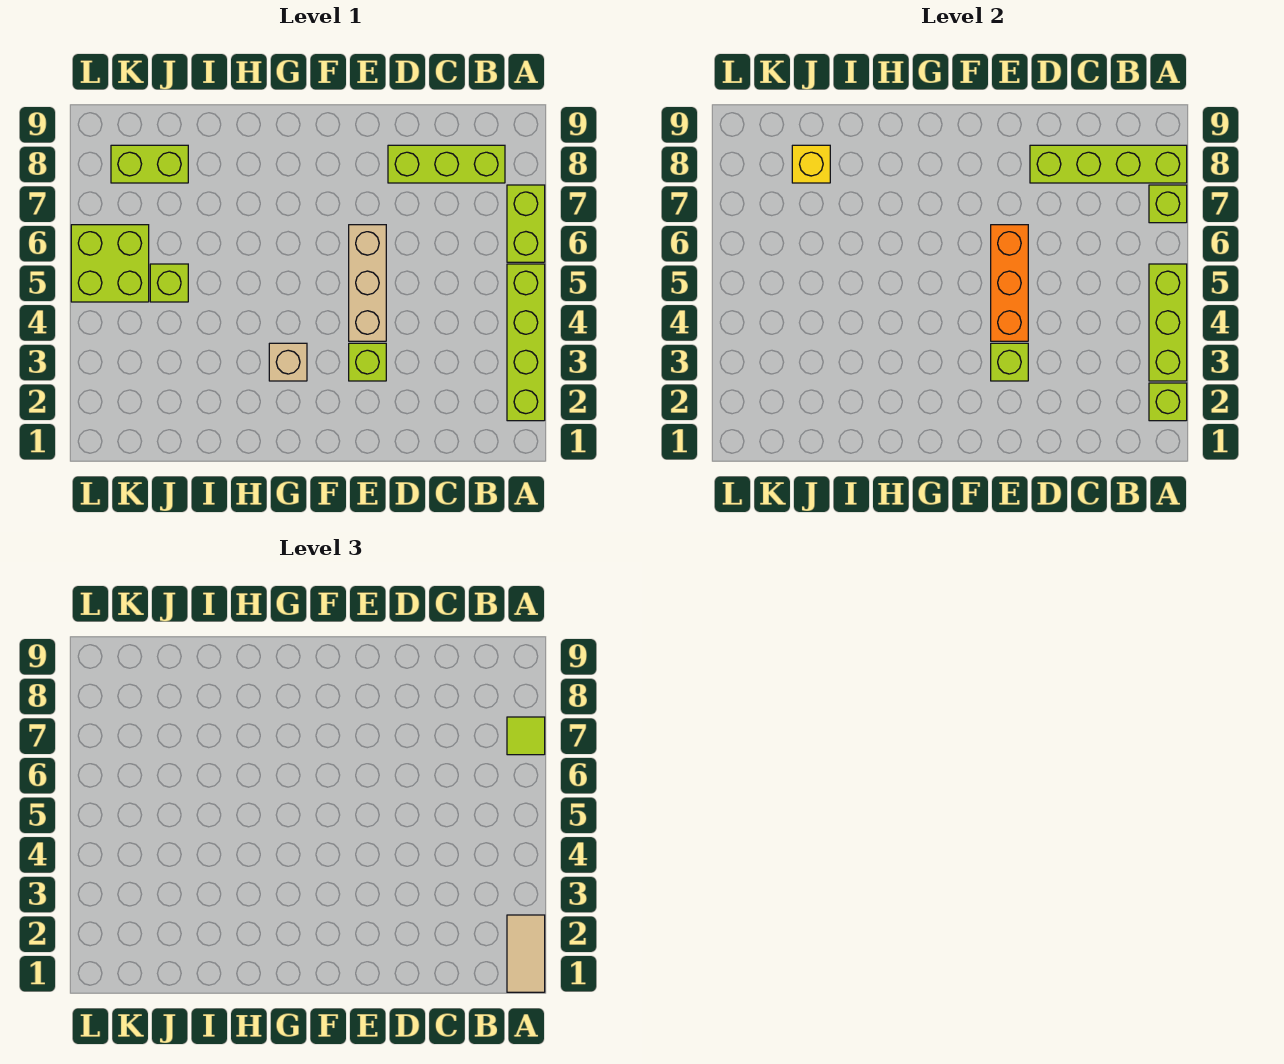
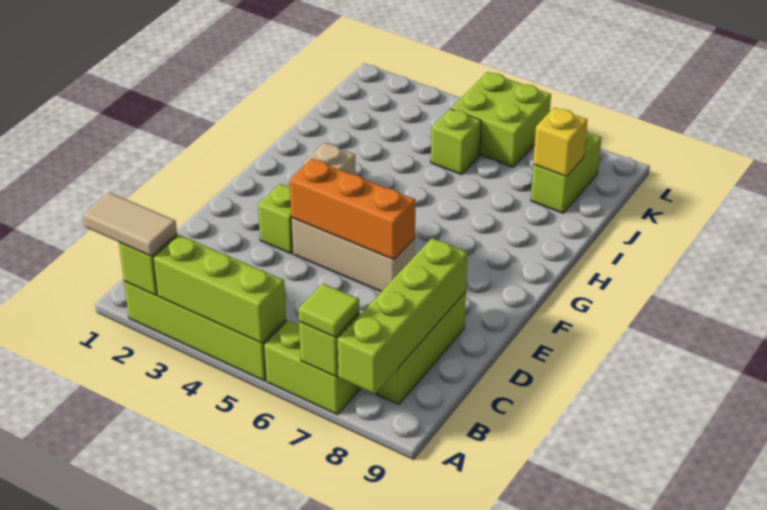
lime brick E3 level 2 -> none

